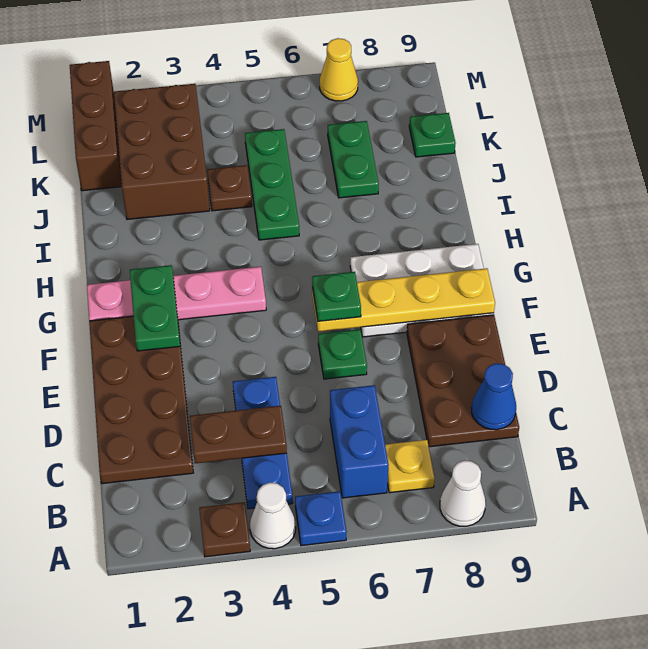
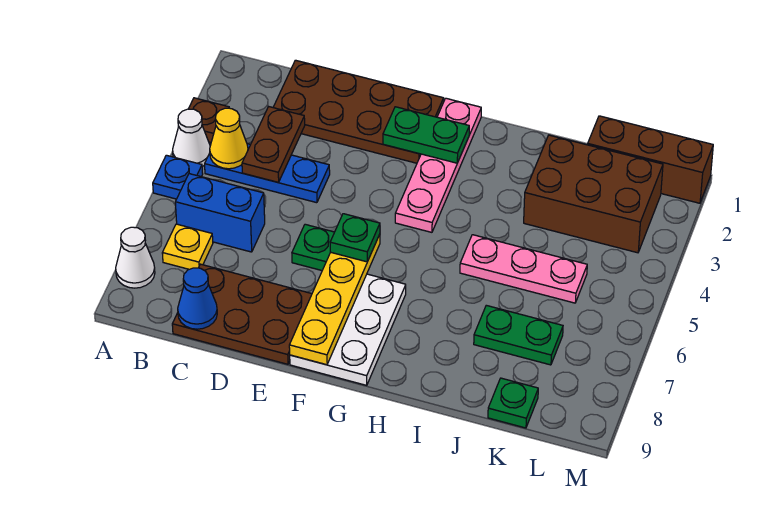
green plate I5:K5 level 1 -> pink plate I5:K5 level 1
brown plate J4 level 1 -> none
yellow cone M7 level 1 -> yellow cone B4 level 2

